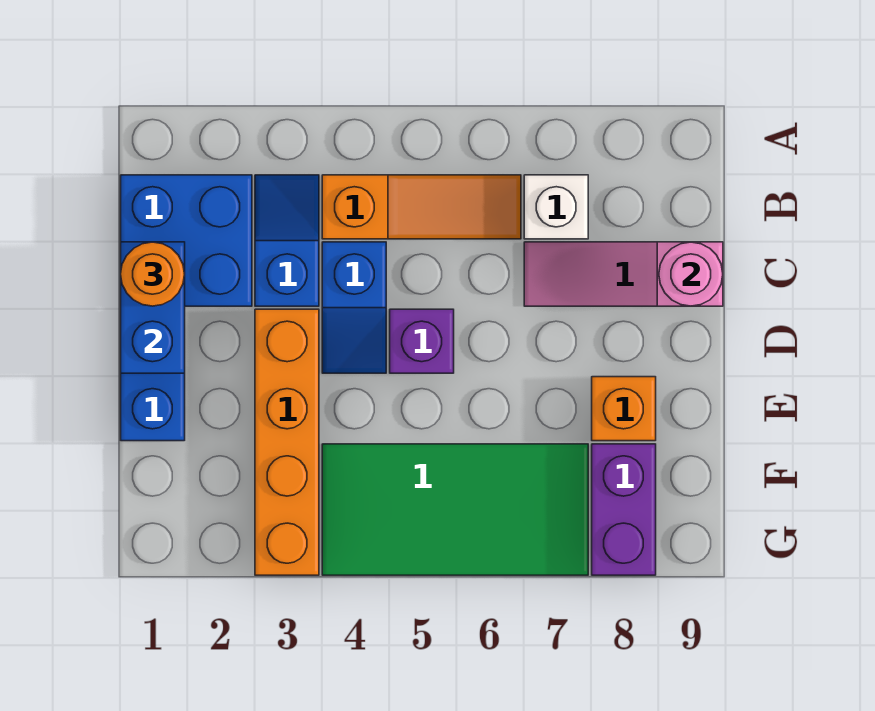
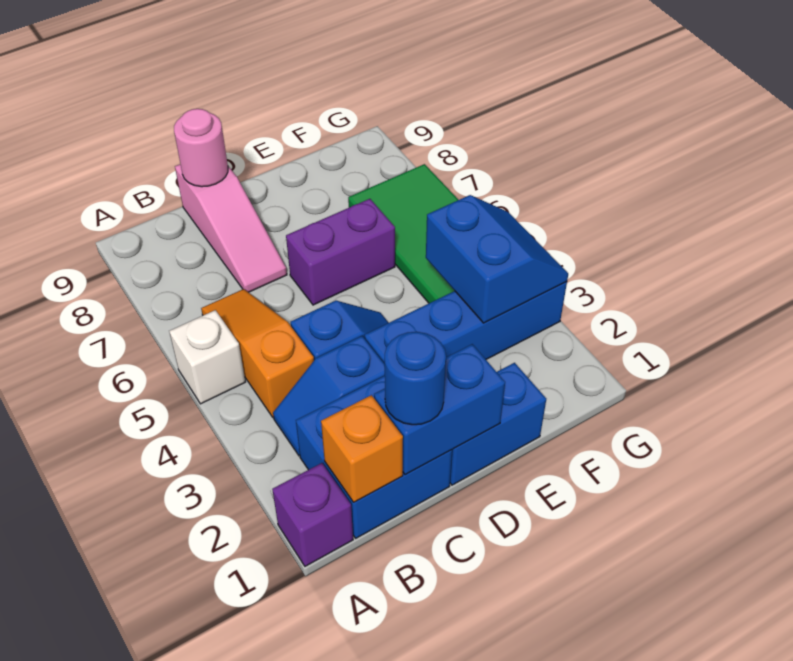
white brick B7 level 1 -> white brick A5 level 1
orange round brick C1 level 3 -> blue round brick C1 level 3
orange brick D3:G3 level 1 -> blue brick D3:G3 level 1
purple brick D5 level 1 -> purple brick A1 level 1
orange brick E8 level 1 -> orange brick B1 level 2
none -> blue slope F3:G4 level 2 top F
purple brick F8:G8 level 1 -> purple brick D6:E6 level 1

